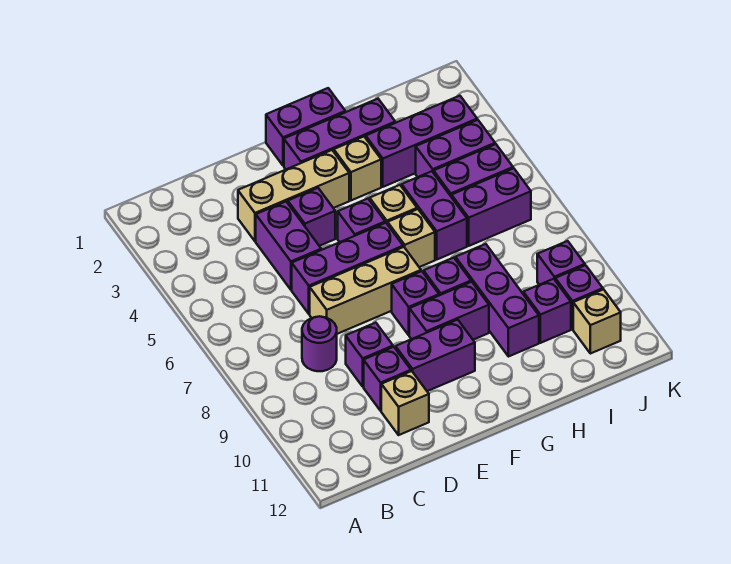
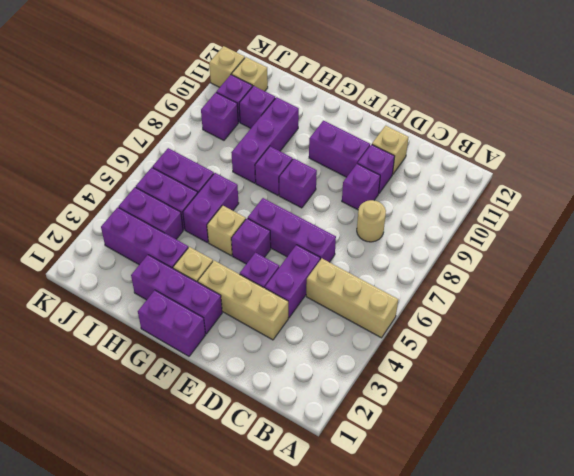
purple round brick C8 level 1 -> tan round brick C8 level 1
tan brick D7:F7 level 1 -> tan brick A5:C5 level 1
purple brick F9:G9 level 1 -> none
tan brick G6 level 1 -> tan brick K11 level 1

